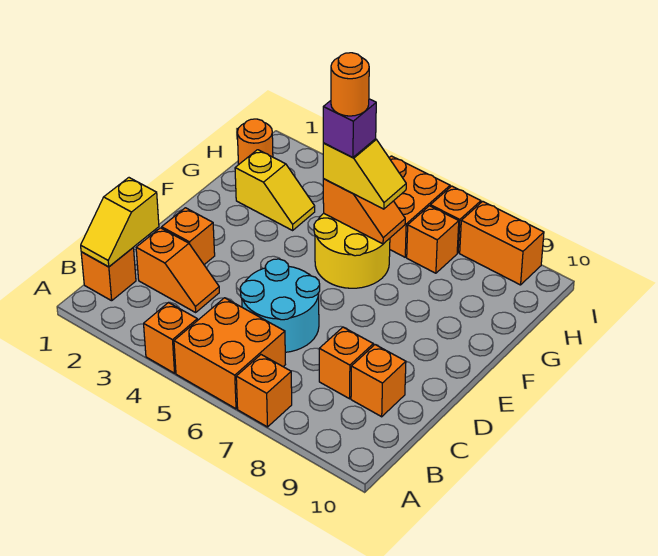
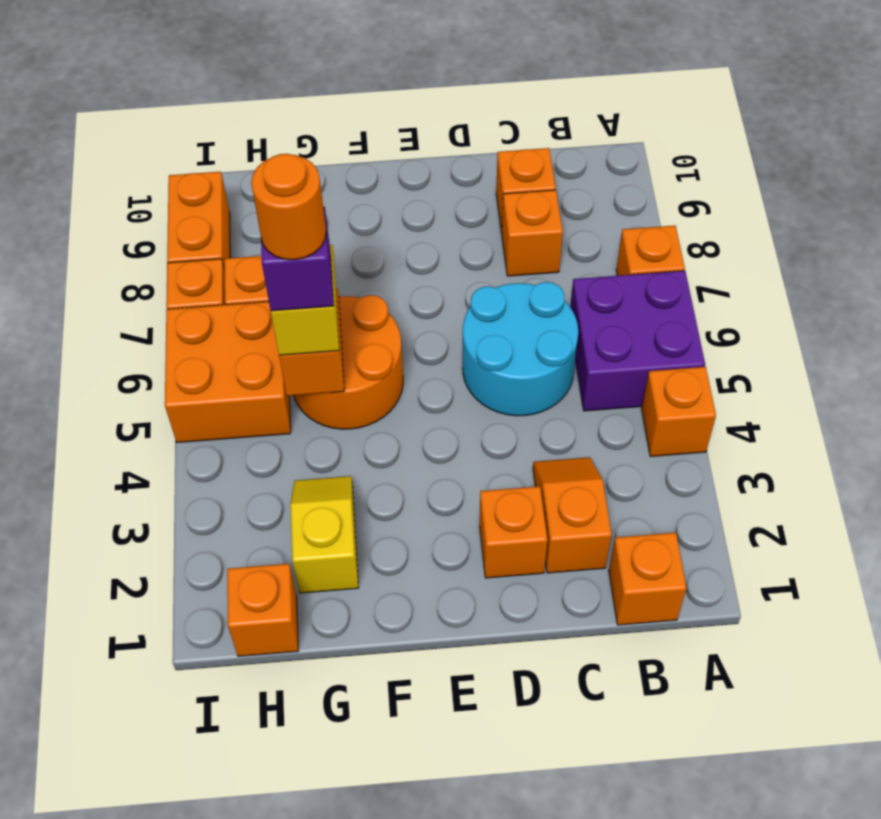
orange brick A5:B6 level 1 -> purple brick A5:B6 level 1
yellow slope B1:C1 level 2 top C -> none
yellow round brick F5:G6 level 1 -> orange round brick F5:G6 level 1
orange round brick H1 level 1 -> orange brick H1 level 1

